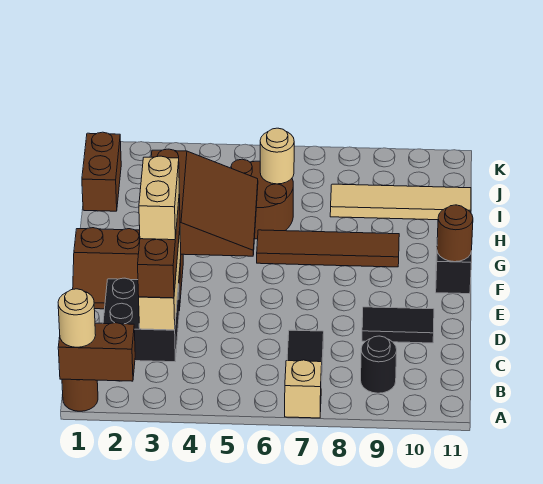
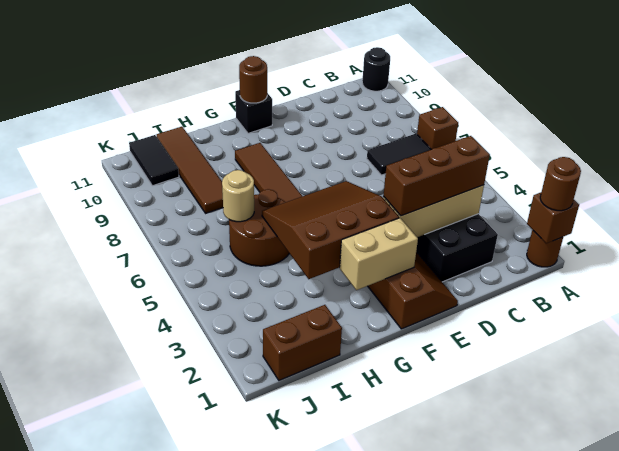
brown brick A1:A2 level 2 -> brown brick A1 level 2
tan round brick A1 level 3 -> brown round brick A1 level 3
tan brick A7 level 1 -> brown brick A7 level 1
black round brick B9 level 1 -> black round brick A11 level 1
tan brick D3:E3 level 4 -> tan brick F2:G2 level 2
black tile D9:D10 level 1 -> black tile J10:J11 level 1
tan tile I8:I11 level 1 -> brown tile I8:I11 level 1

